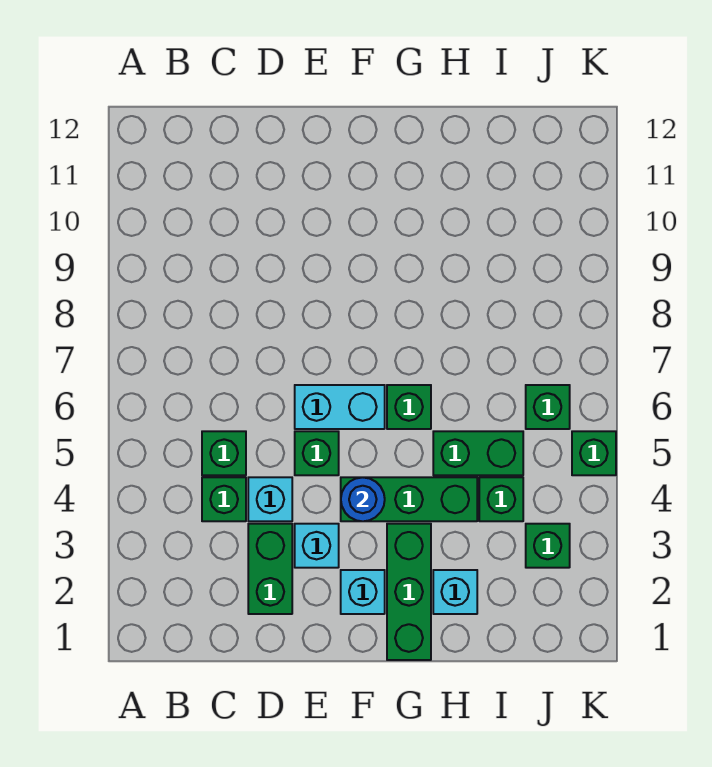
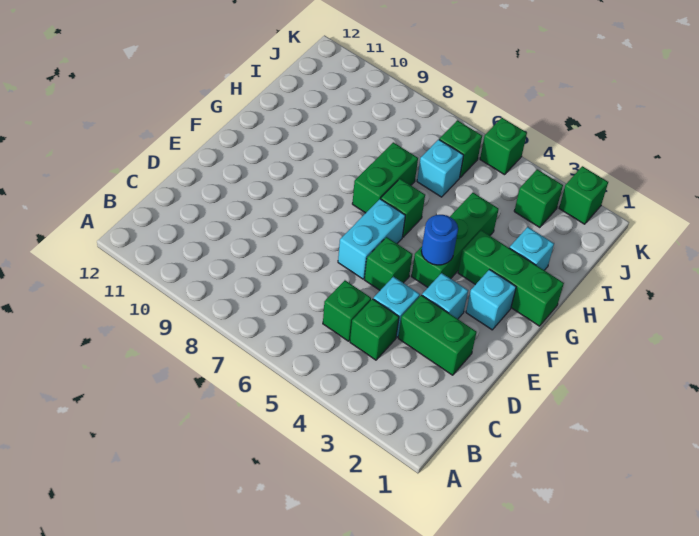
green brick H5:I5 level 1 -> green brick G7:H7 level 1
green brick I4 level 1 -> green brick K2 level 1
none -> cyan brick I6 level 1

